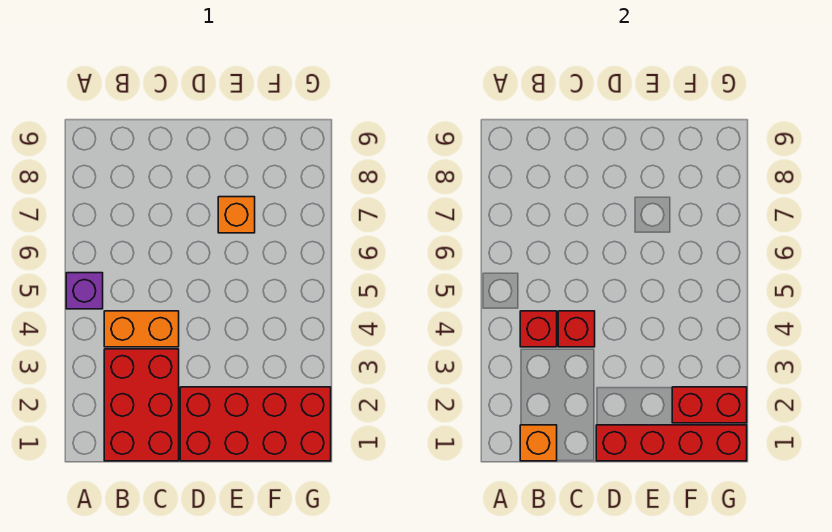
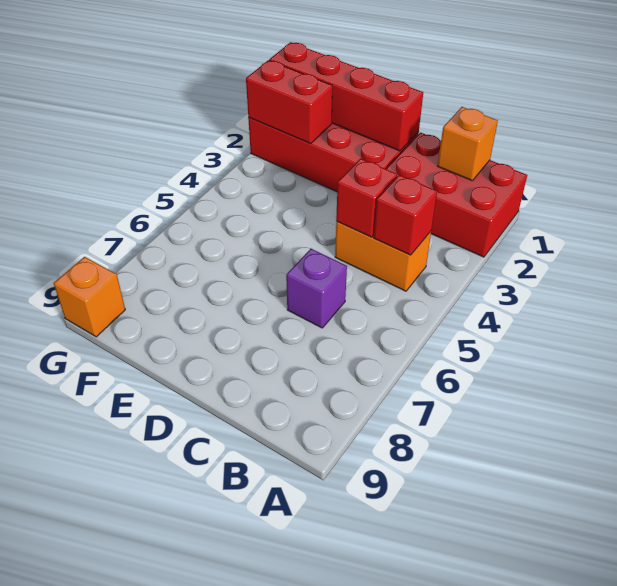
purple brick A5 level 1 -> purple brick C6 level 1
red brick B1:C3 level 1 -> red brick A1:C2 level 1
orange brick E7 level 1 -> orange brick G9 level 1

